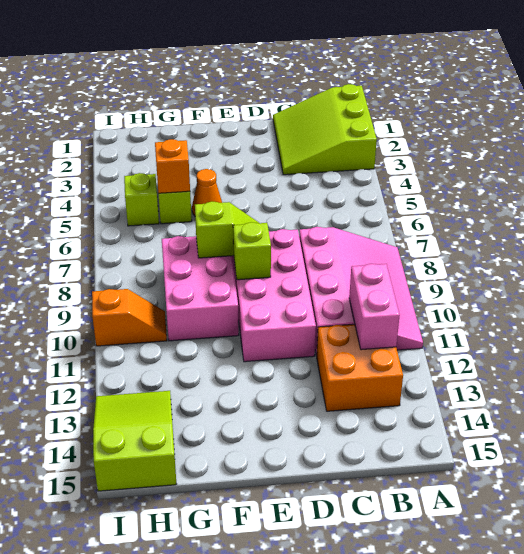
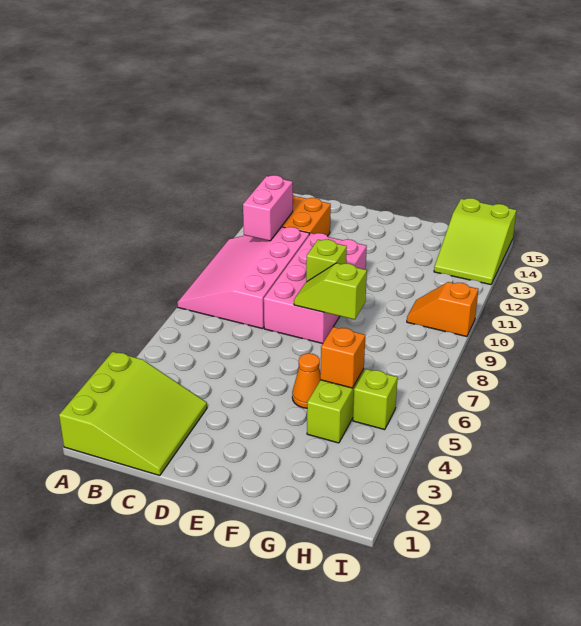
pink brick F8:G10 level 1 -> none

